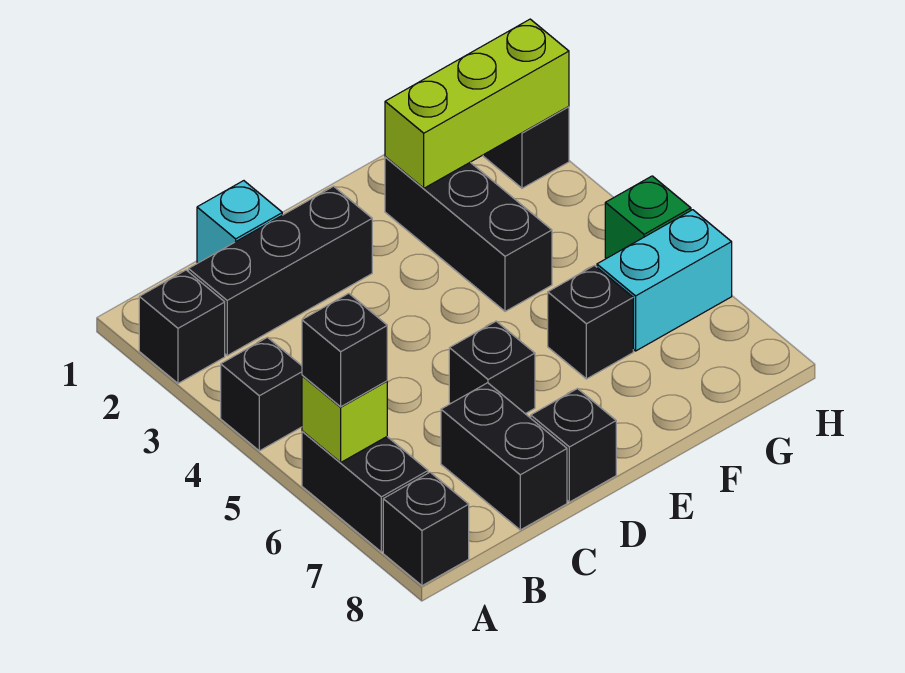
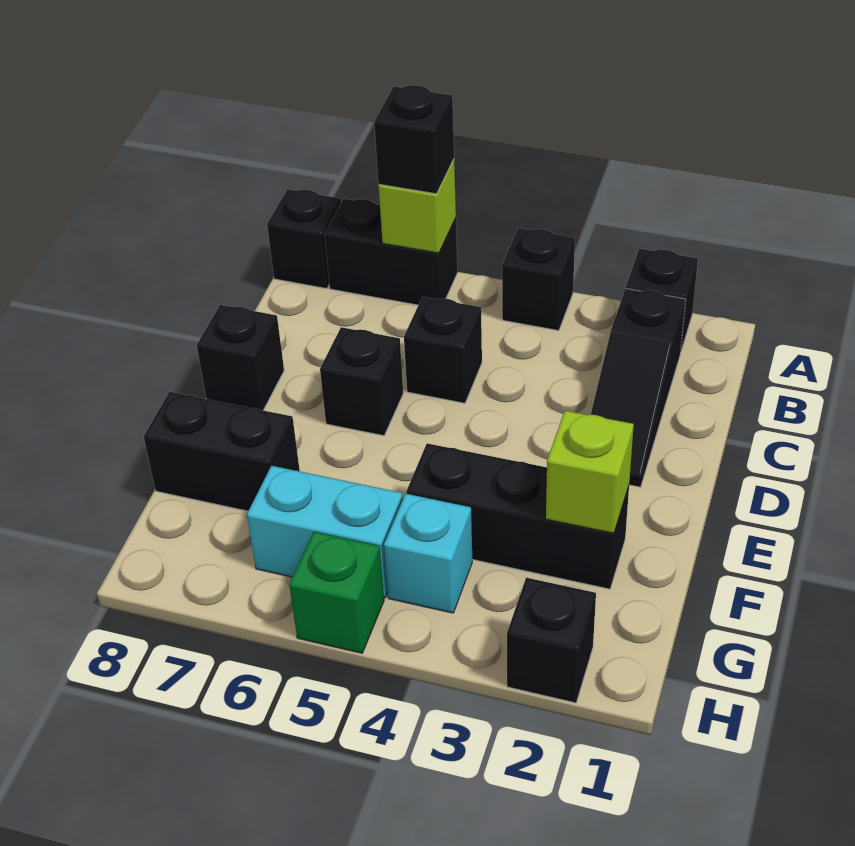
black brick B2:D2 level 1 -> black slope B2:D2 level 1 top B
cyan brick C1 level 1 -> cyan brick G4 level 1
black brick C7:C8 level 1 -> black brick F7:F8 level 1
lime brick F2:H2 level 2 -> lime brick F2 level 2
black brick F6 level 1 -> black brick C5 level 1
cyan brick G6:H6 level 1 -> cyan brick G5:G6 level 1

